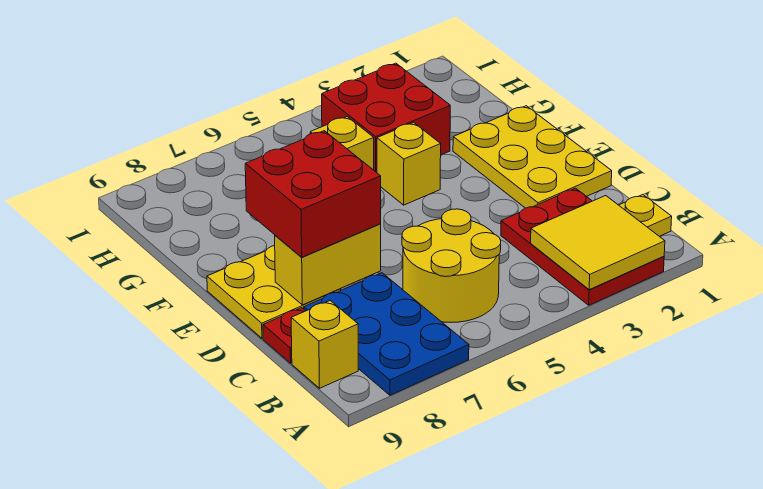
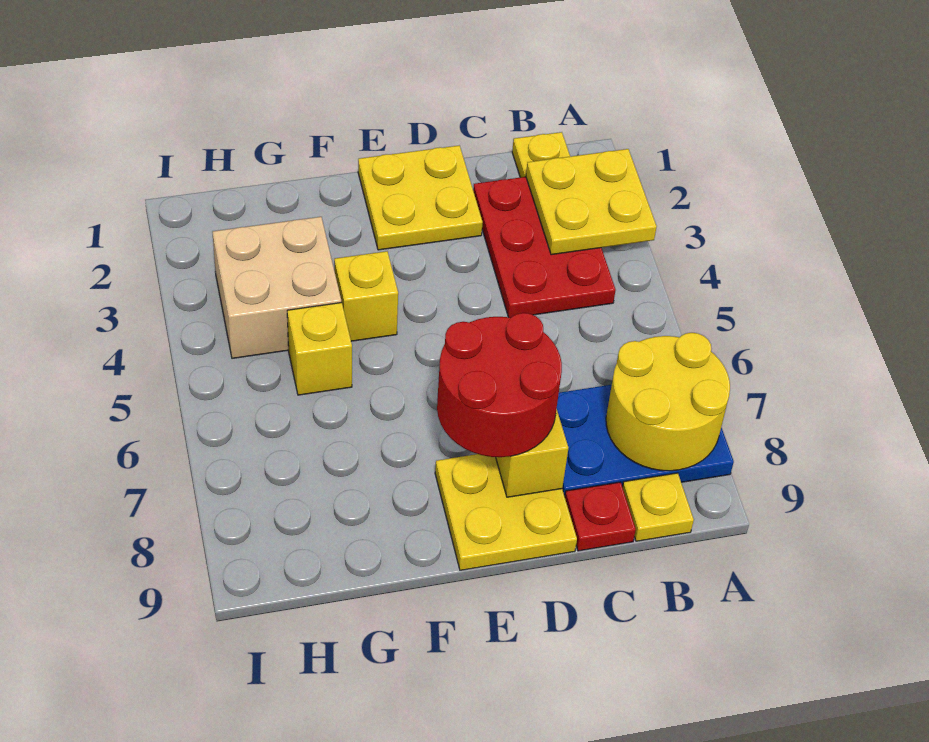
red plate A2:C3 level 1 -> red plate B2:C4 level 1
yellow tile A2:B3 level 2 -> yellow plate A2:B3 level 2
yellow round brick B5:C6 level 1 -> yellow round brick A7:B8 level 2
yellow brick B9 level 1 -> yellow plate B9 level 1
yellow plate D1:F2 level 1 -> yellow plate D1:E2 level 1
red brick D7:E8 level 3 -> red round brick D7:E8 level 3
red brick G3:H4 level 1 -> tan brick G3:H4 level 1

